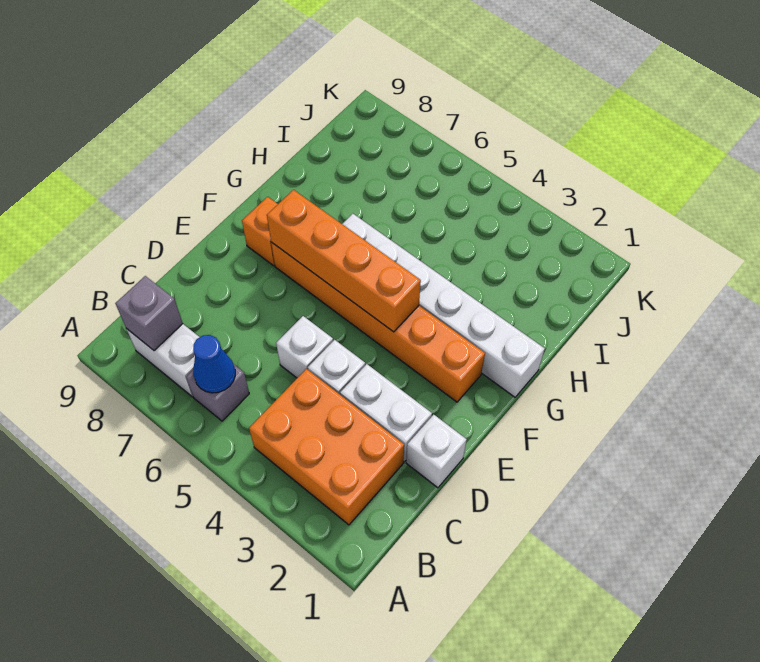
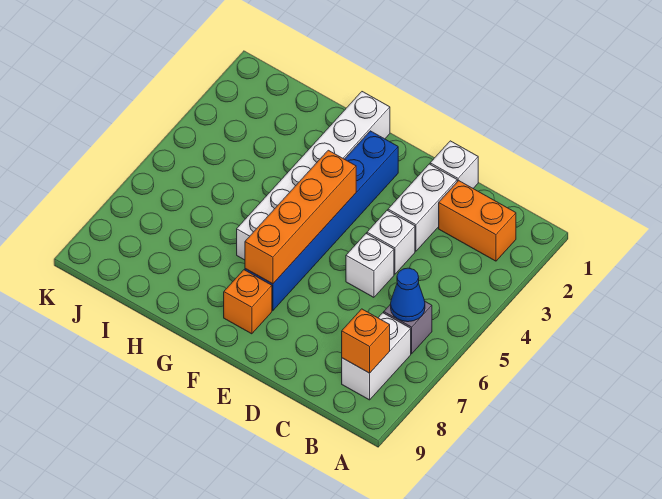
orange brick B2:C4 level 1 -> orange brick B2:C2 level 1
grey brick B8 level 2 -> orange brick B8 level 2
orange brick F2:F7 level 1 -> blue brick F2:F7 level 1

